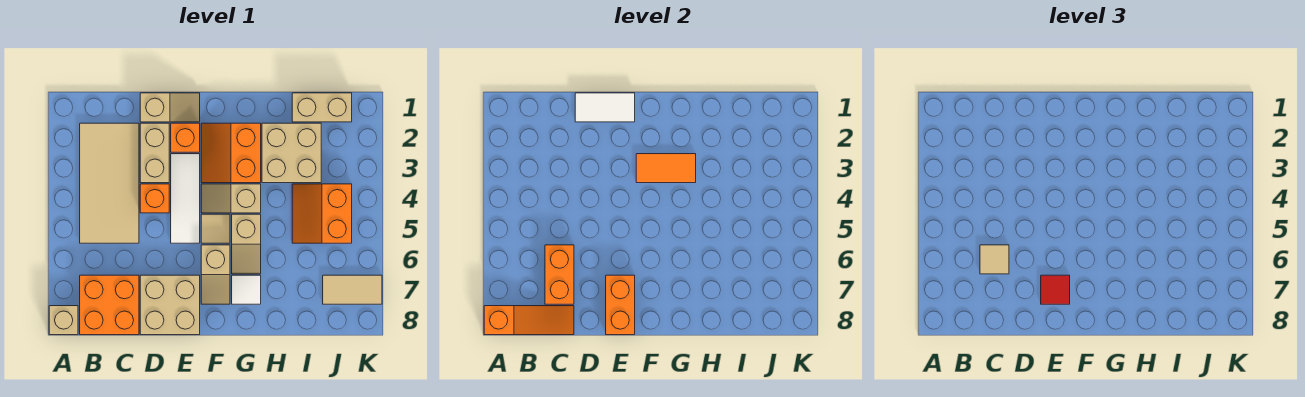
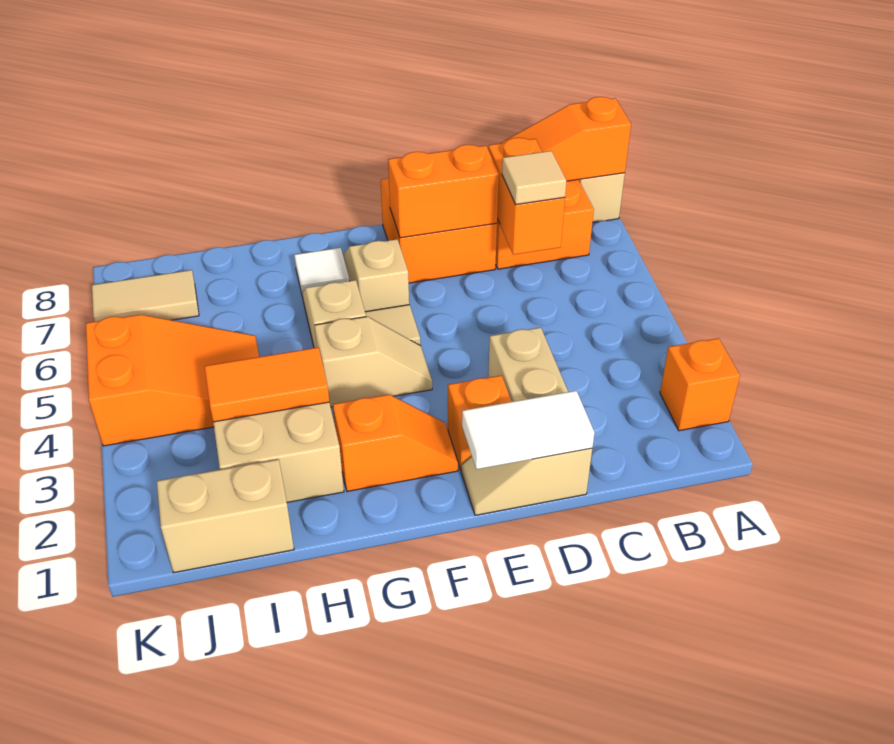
tan tile B2:C5 level 1 -> none
orange brick D4 level 1 -> orange brick A2 level 1
tan brick D7:E8 level 1 -> orange brick D7:E8 level 1
white tile E3:E5 level 1 -> none
orange brick E7:E8 level 2 -> orange brick D7:E7 level 2
red tile E7 level 3 -> none
orange slope F2:G3 level 1 top G -> orange slope F2:G2 level 1 top G
orange tile F3:G3 level 2 -> orange tile H3:I3 level 2
orange slope I4:J5 level 1 top J -> orange slope I4:K5 level 1 top K

